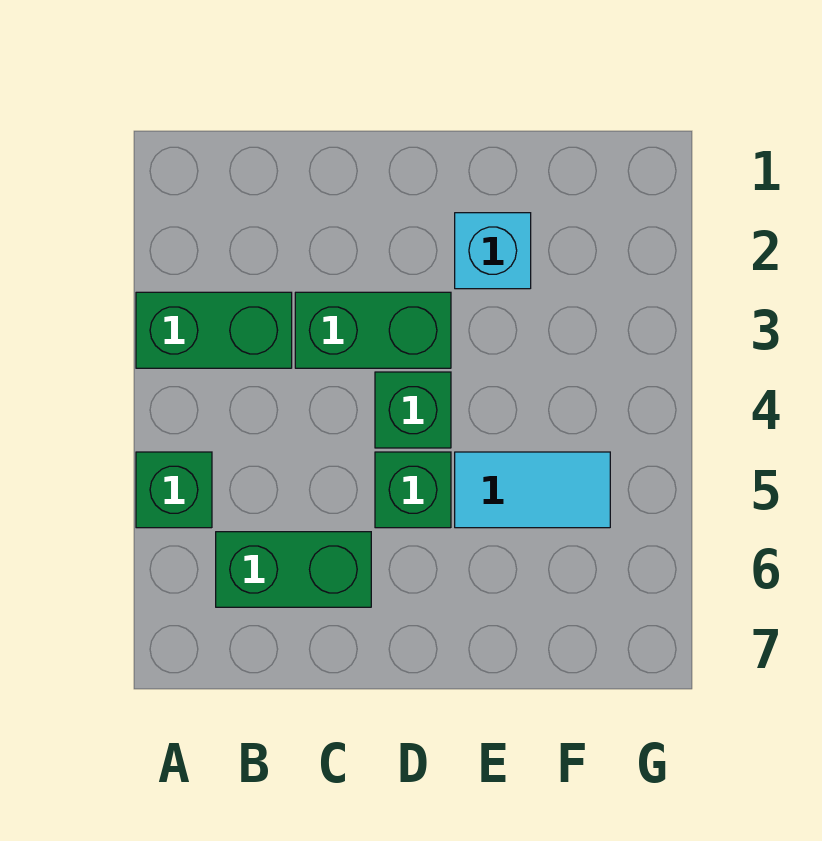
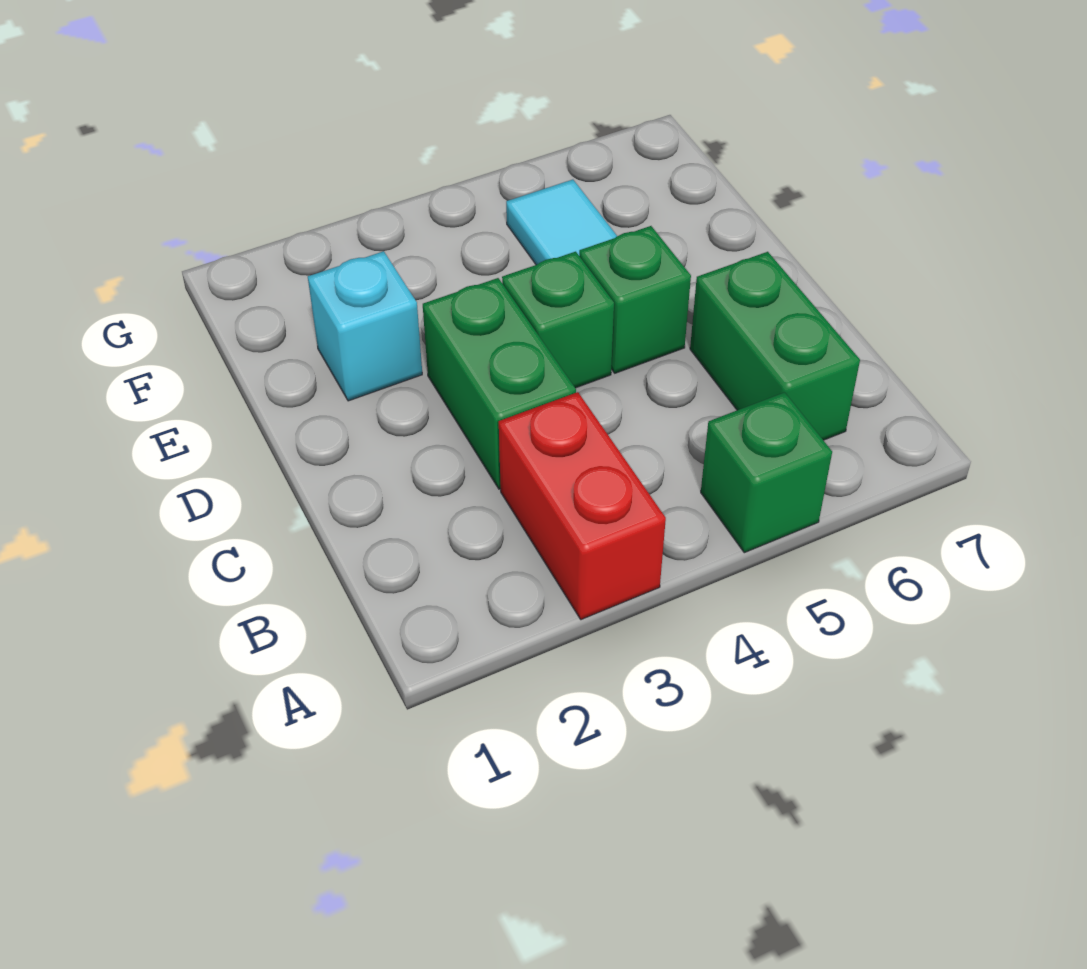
green brick A3:B3 level 1 -> red brick A3:B3 level 1

